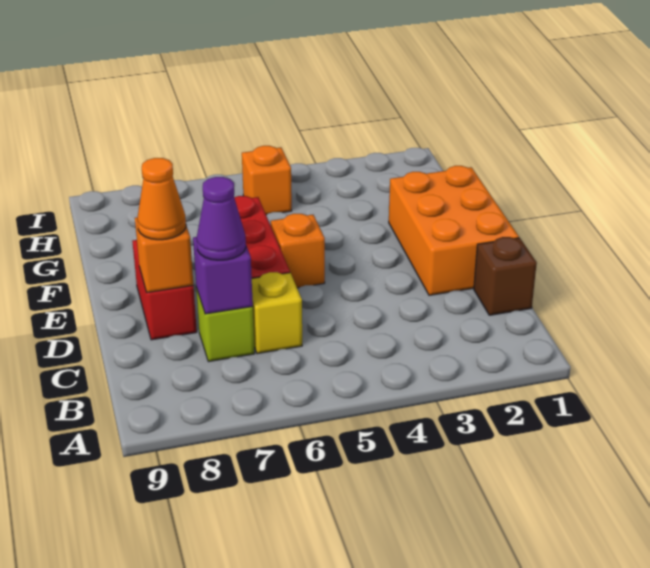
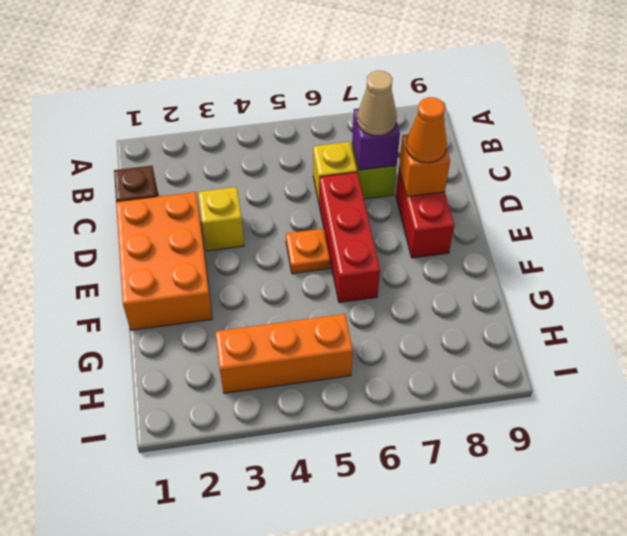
purple cone C7 level 3 -> tan cone C7 level 3
none -> yellow brick D3 level 1
orange brick E5 level 1 -> orange plate E5 level 1
orange brick H5 level 1 -> orange brick H3:H5 level 1

